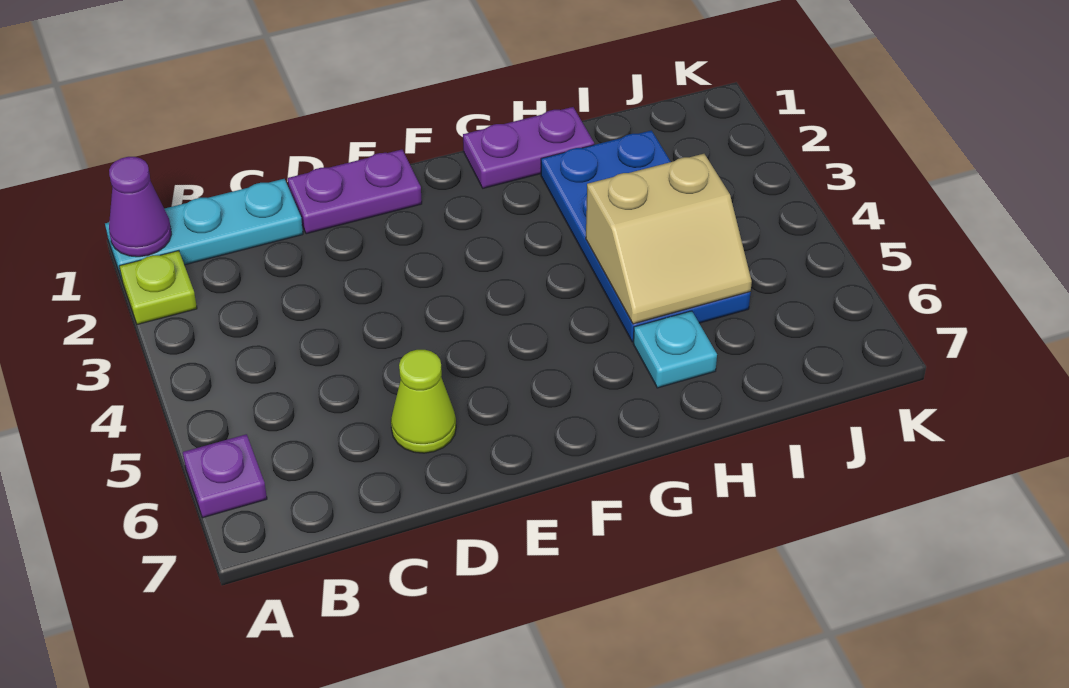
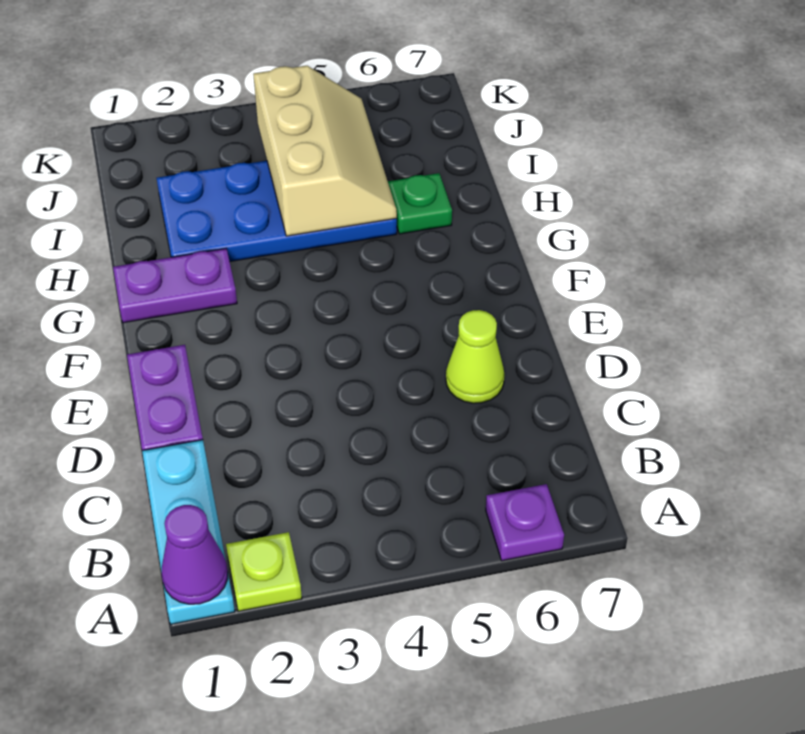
purple plate G1:H1 level 1 -> purple plate G1:G2 level 1
tan slope H4:I5 level 2 top 4 -> tan slope H4:J5 level 2 top 4
cyan plate H6 level 1 -> green plate H6 level 1

